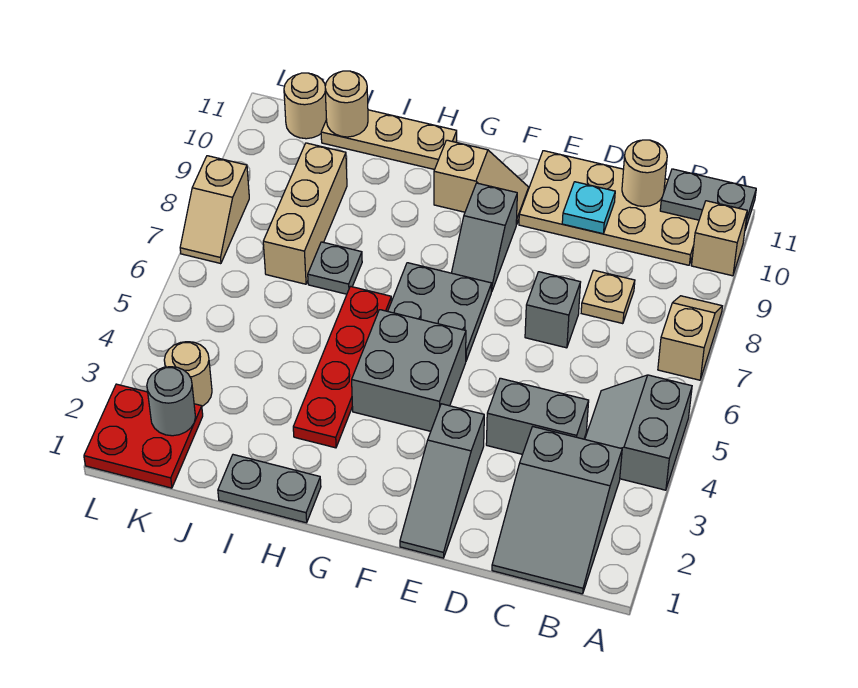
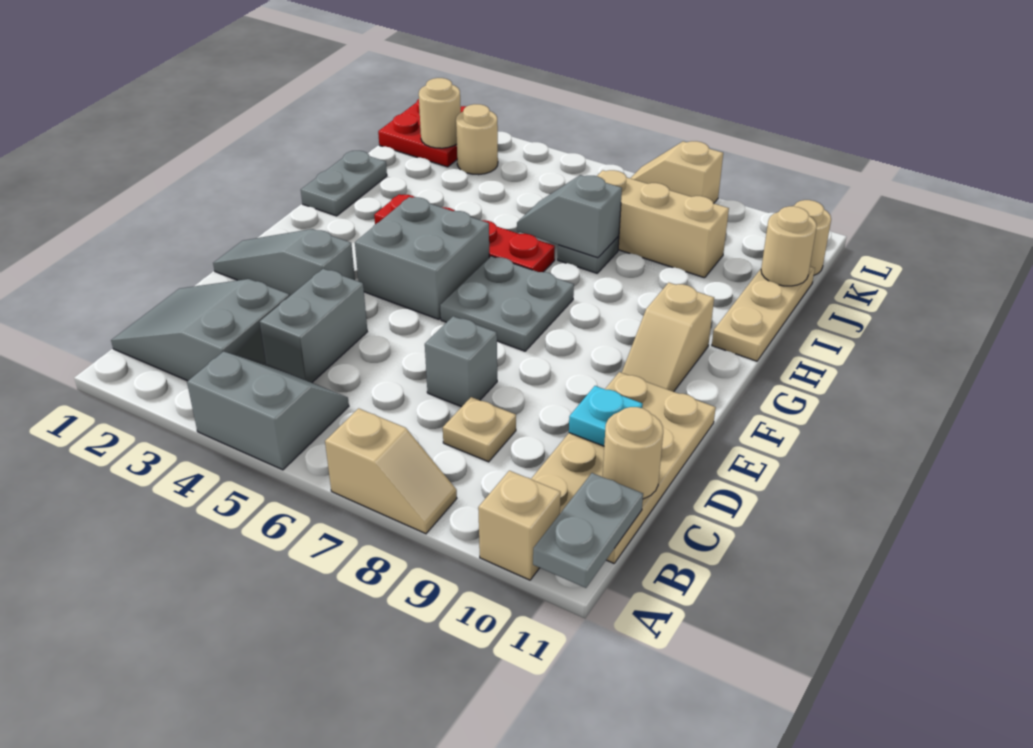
grey slope F8:F9 level 1 top 9 -> grey slope I6:I7 level 2 top 7
grey round brick K2 level 2 -> tan round brick K2 level 2

